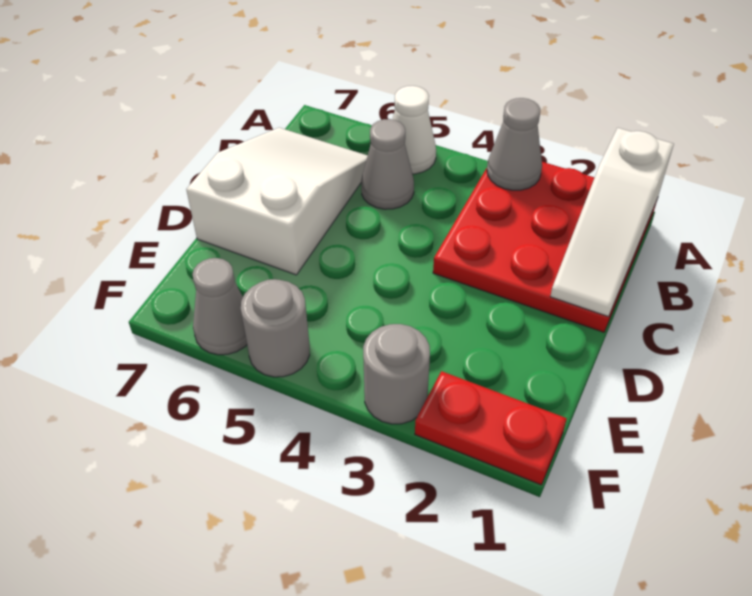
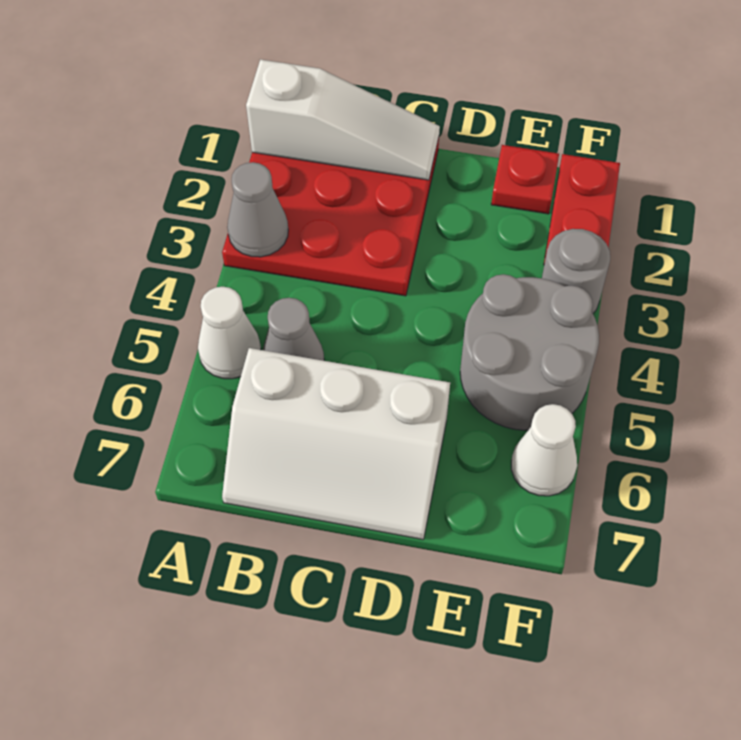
white slope B6:D7 level 1 top D -> white slope B6:D7 level 1 top 6
none -> red plate E1 level 1
grey round brick F5 level 1 -> grey round brick E4:F5 level 1
grey cone F6 level 1 -> white cone F6 level 1

